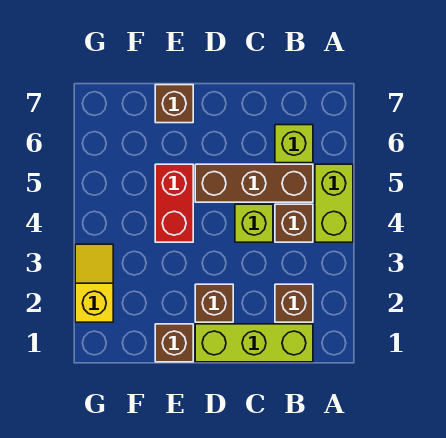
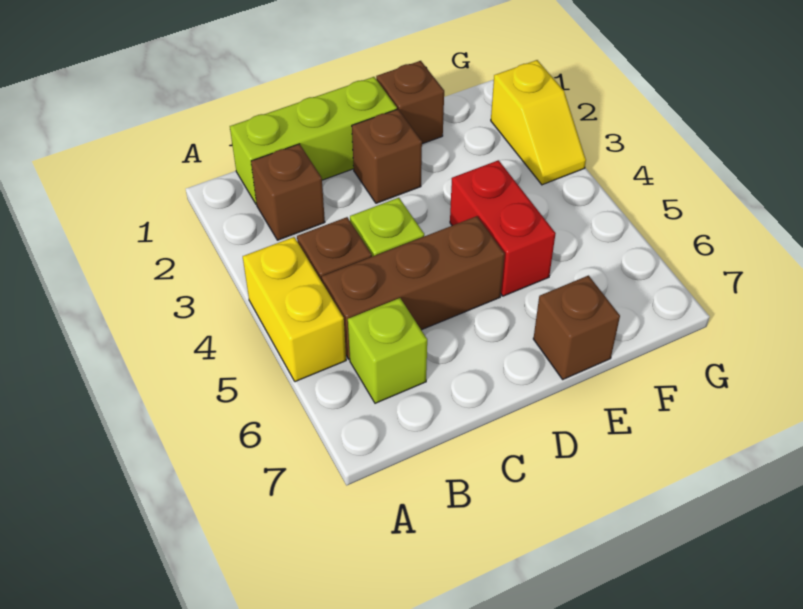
lime brick A4:A5 level 1 -> yellow brick A4:A5 level 1

